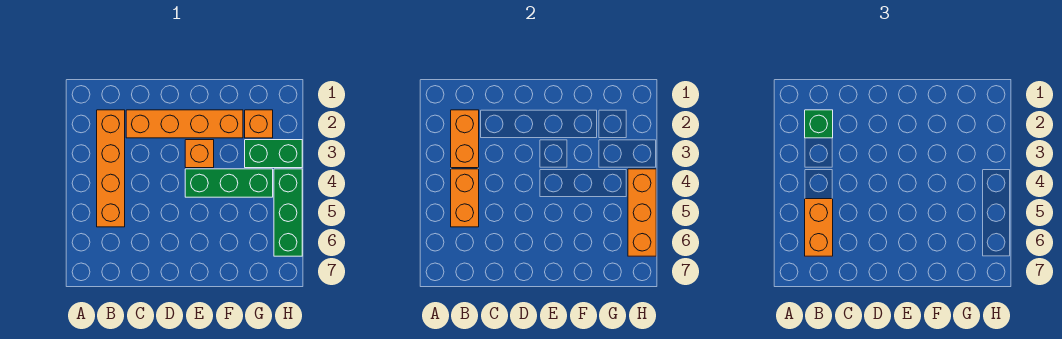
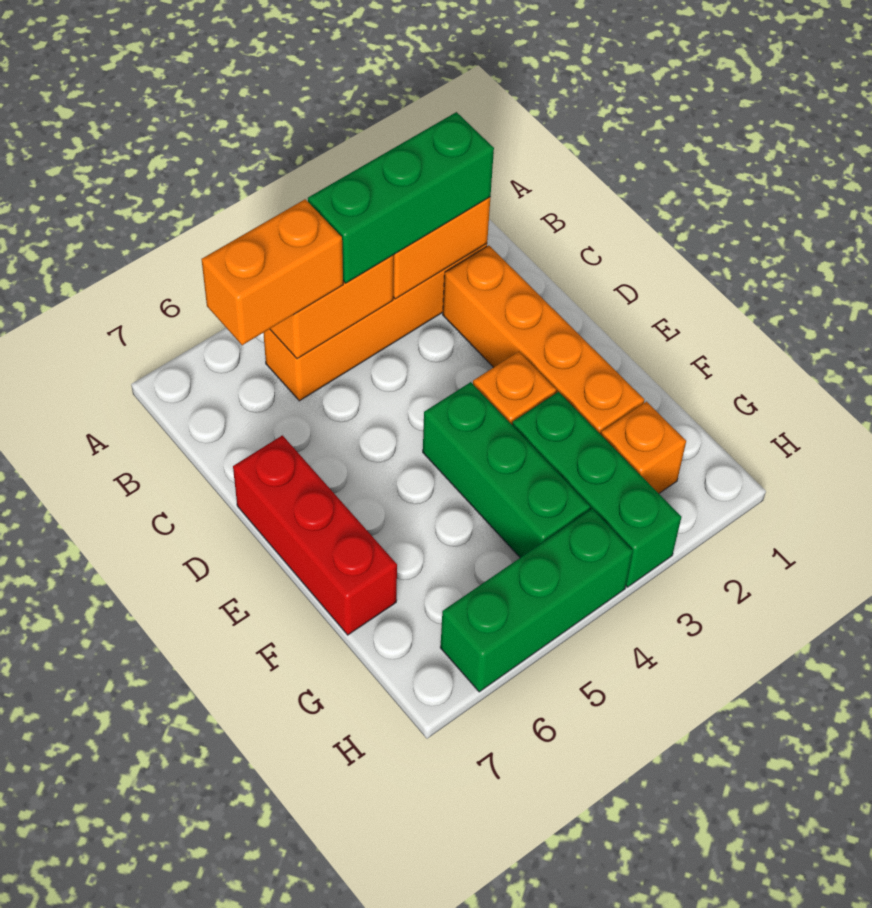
green brick B2 level 3 -> green brick B2:B4 level 3
none -> red brick D7:F7 level 1
green brick G3:H3 level 1 -> green brick F3:H3 level 1
orange brick H4:H6 level 2 -> none

